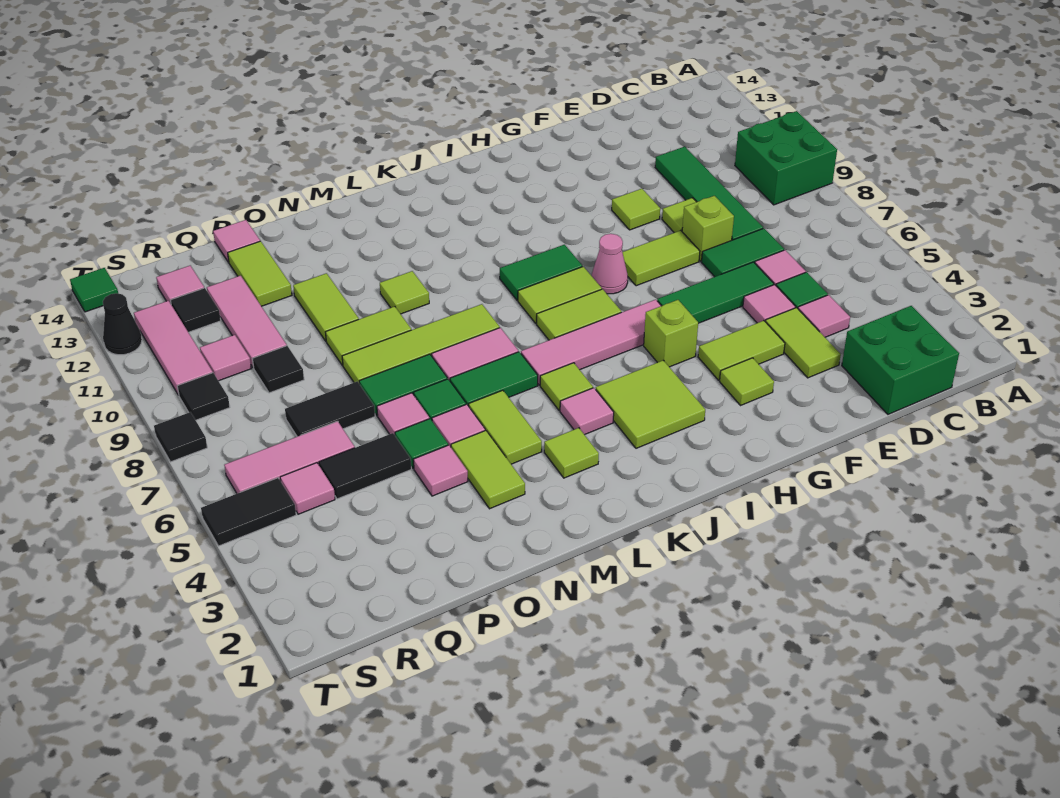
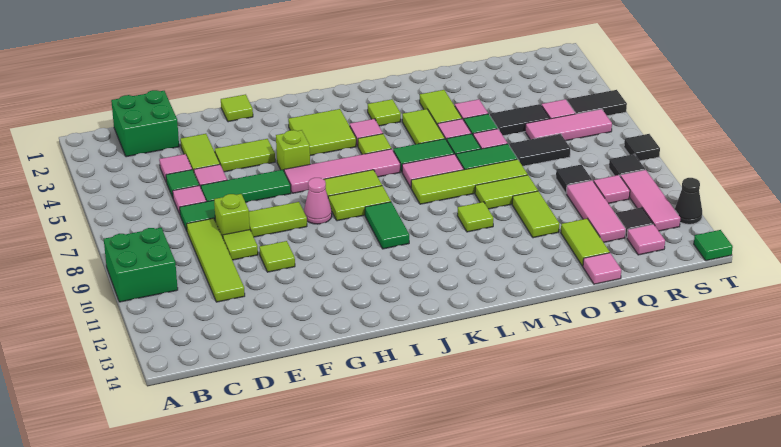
green tile D8:D11 level 1 -> lime tile D8:D11 level 1
lime tile G3 level 1 -> lime tile G1 level 1
green tile I9:J9 level 1 -> green tile J9:J10 level 1

